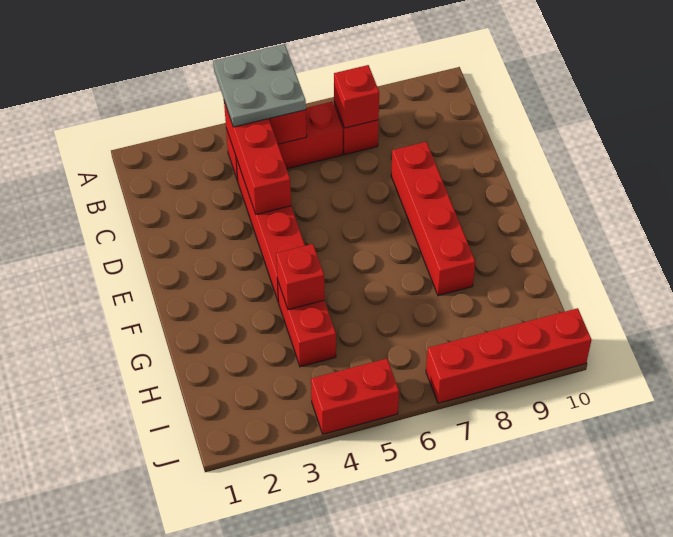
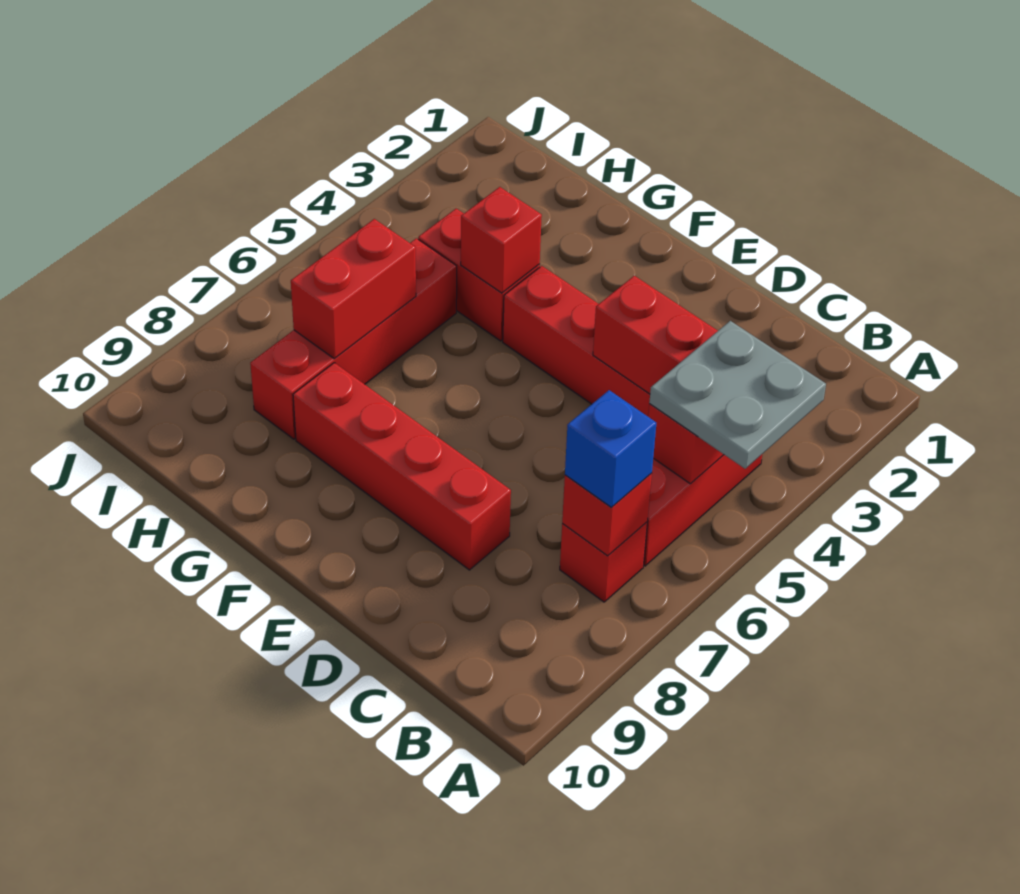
none -> blue brick B7 level 3
red brick J4:J5 level 1 -> red brick H6:H7 level 2
red brick J7:J10 level 1 -> red brick H5:H8 level 1

